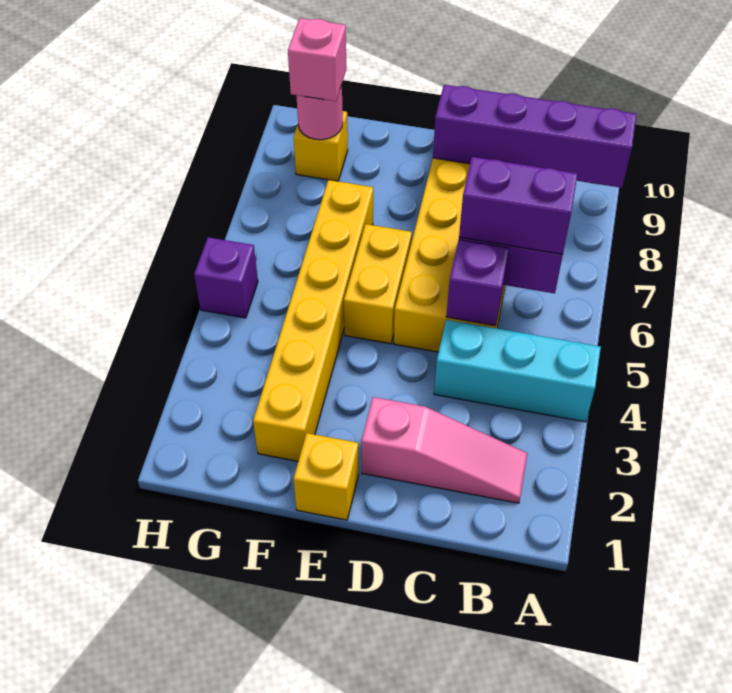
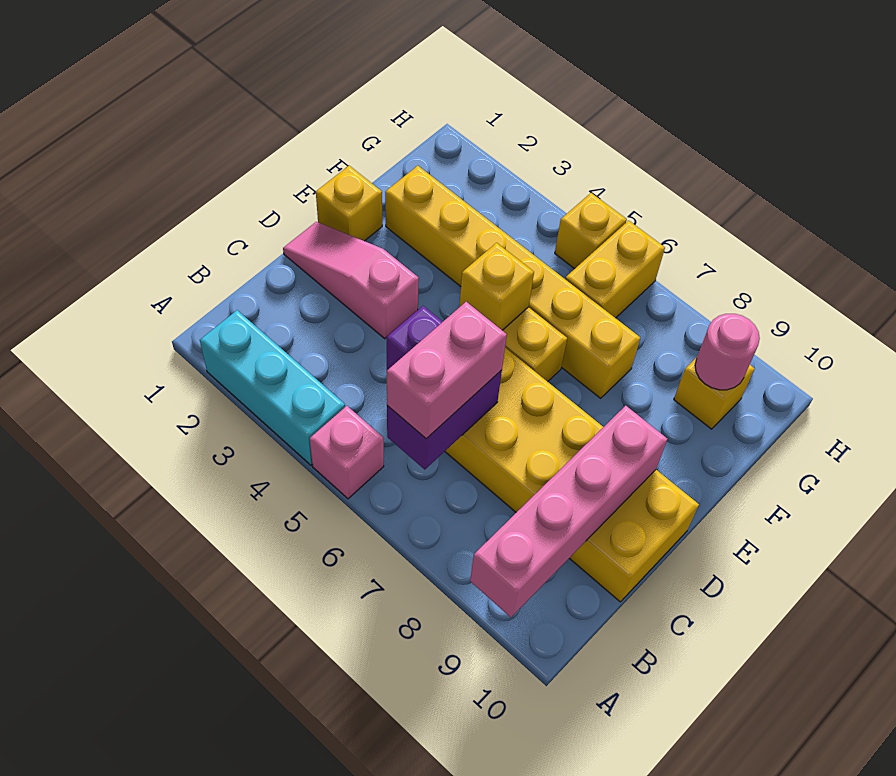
cyan brick A4:C4 level 1 -> cyan brick A2:A4 level 1
purple brick A9:D9 level 2 -> pink brick A9:D9 level 2
pink slope B2:D2 level 1 top D -> pink slope D1:D3 level 1 top 3
purple brick B6:C6 level 3 -> pink brick B6:C6 level 3
none -> yellow brick E5 level 2
none -> yellow brick G6:H6 level 1
pink brick G9 level 3 -> pink brick A5 level 1
purple brick H5 level 1 -> yellow brick H5 level 1

